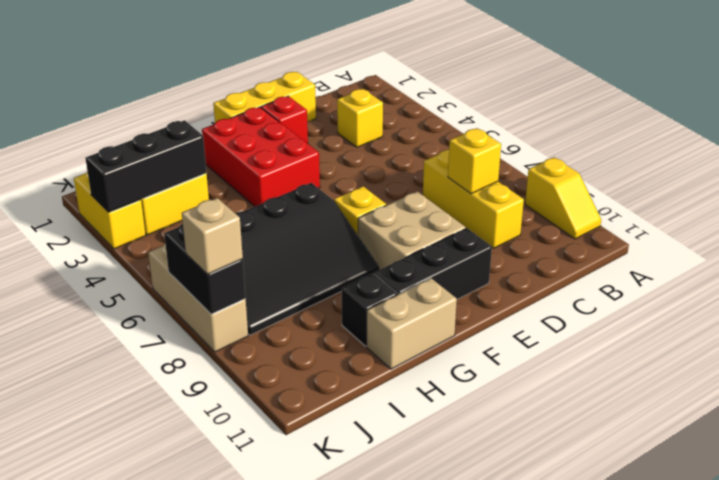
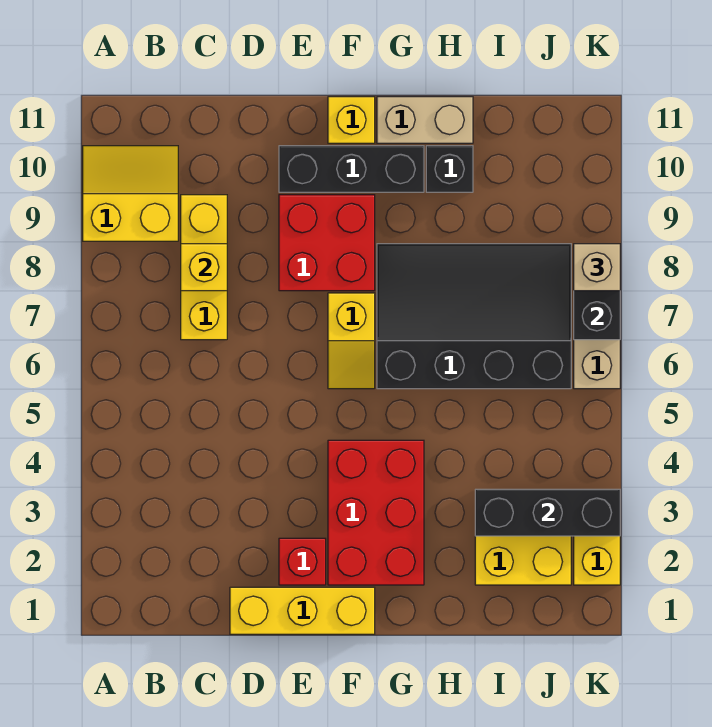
yellow slope A9:A10 level 1 top 9 -> yellow slope A9:B10 level 1 top 9
yellow brick C3 level 1 -> yellow brick F11 level 1
tan brick E8:F9 level 1 -> red brick E8:F9 level 1

